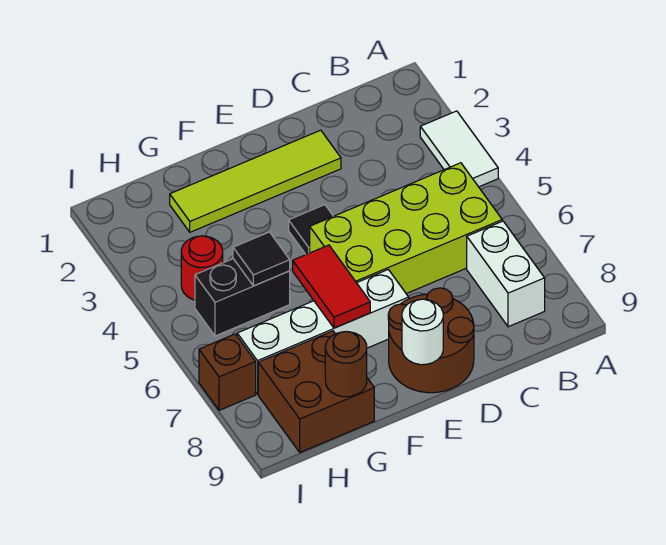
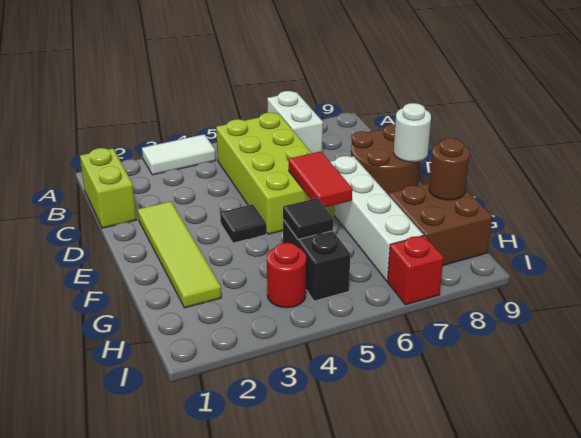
none -> lime brick B1:C1 level 1
white brick B7:B8 level 1 -> white brick A7:B7 level 1
red tile F6:F7 level 2 -> red tile E6:F6 level 2
brown brick I7 level 1 -> red brick I7 level 1

